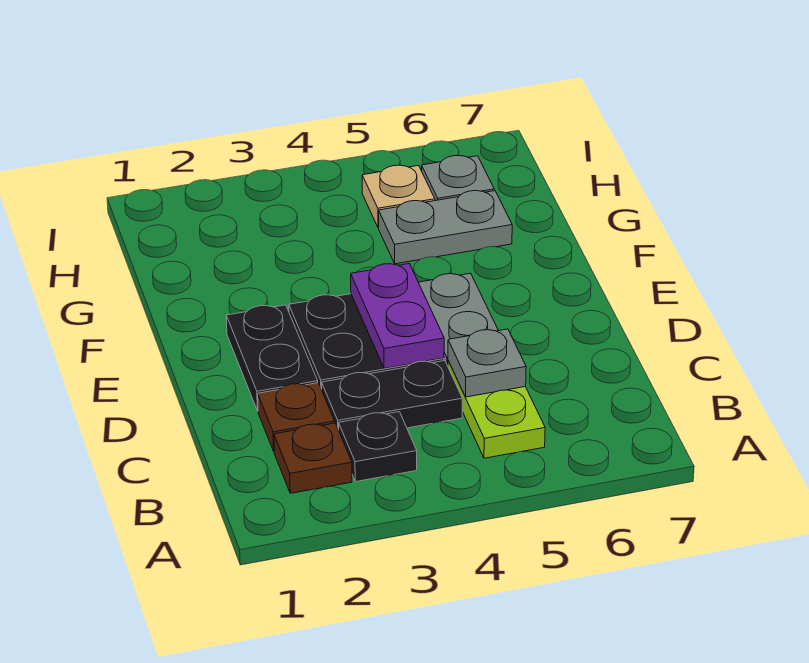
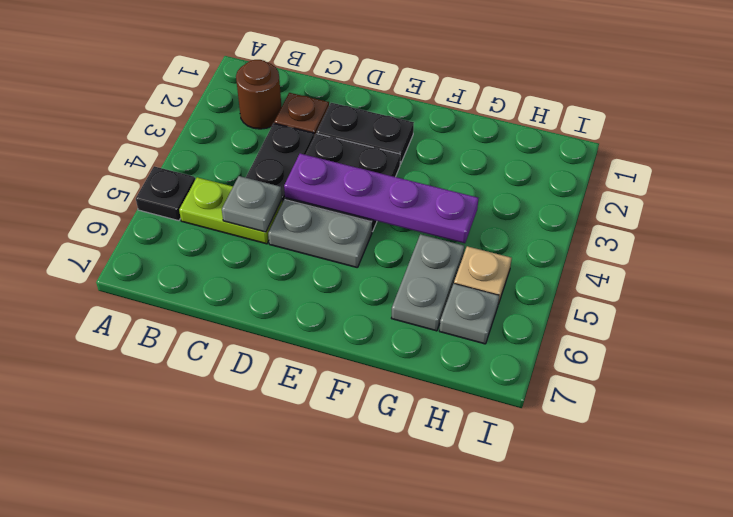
brown plate B2 level 1 -> brown round brick B2 level 1
black plate B3 level 1 -> black plate A5 level 1
purple plate D4:E4 level 2 -> purple plate D4:G4 level 2

